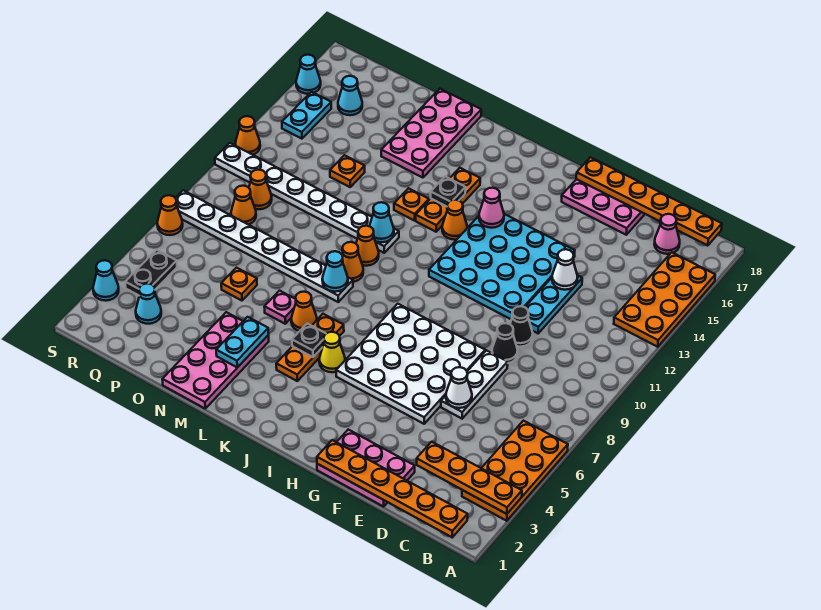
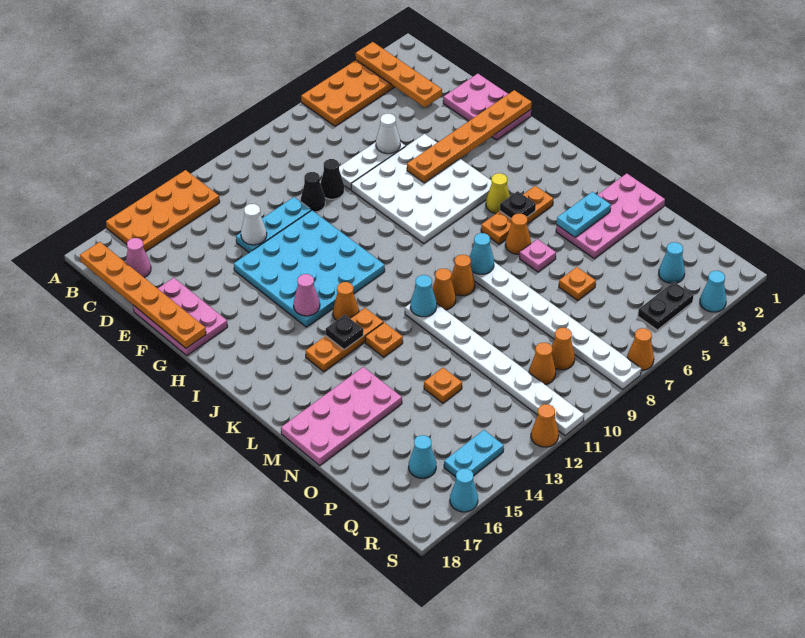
orange plate B1:G1 level 2 -> orange plate G1:G6 level 2

